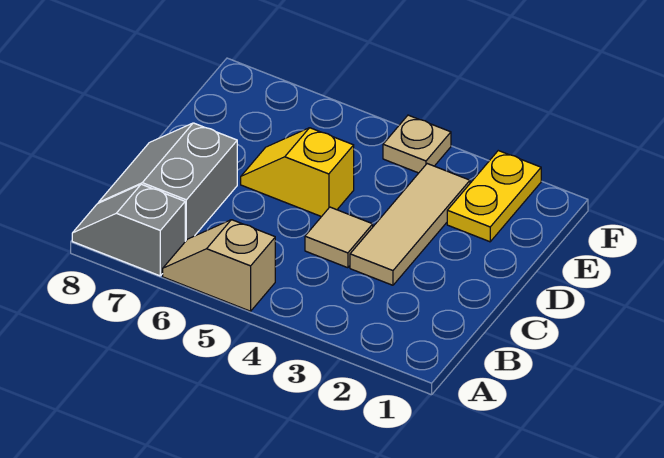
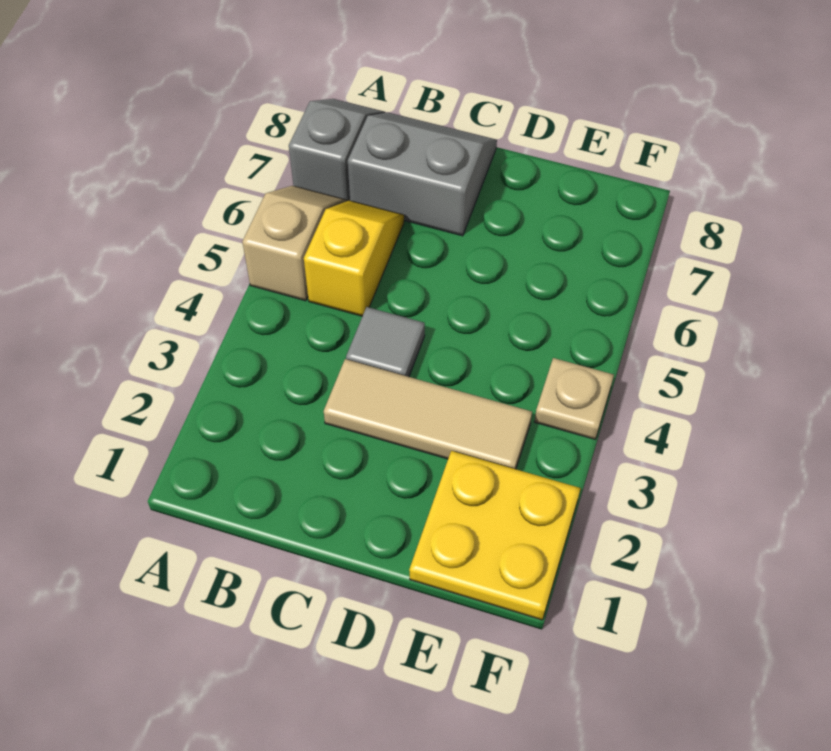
tan tile C4 level 1 -> grey tile C4 level 1
yellow slope D5:D6 level 1 top 5 -> yellow slope B5:B6 level 1 top 5
yellow plate E2:F2 level 1 -> yellow plate E1:F2 level 1

